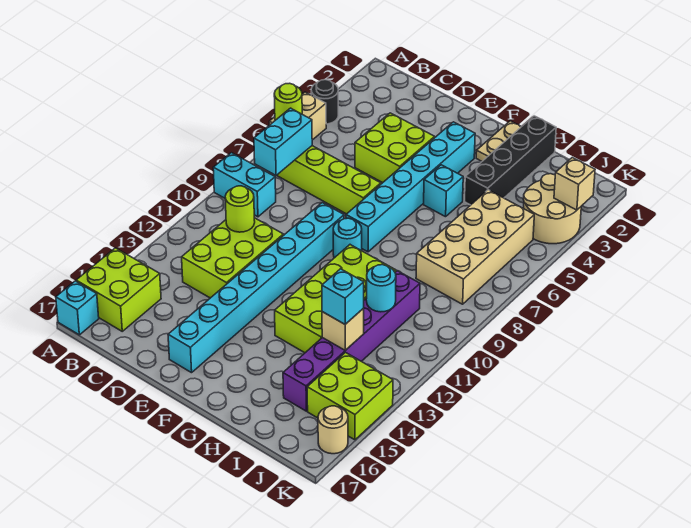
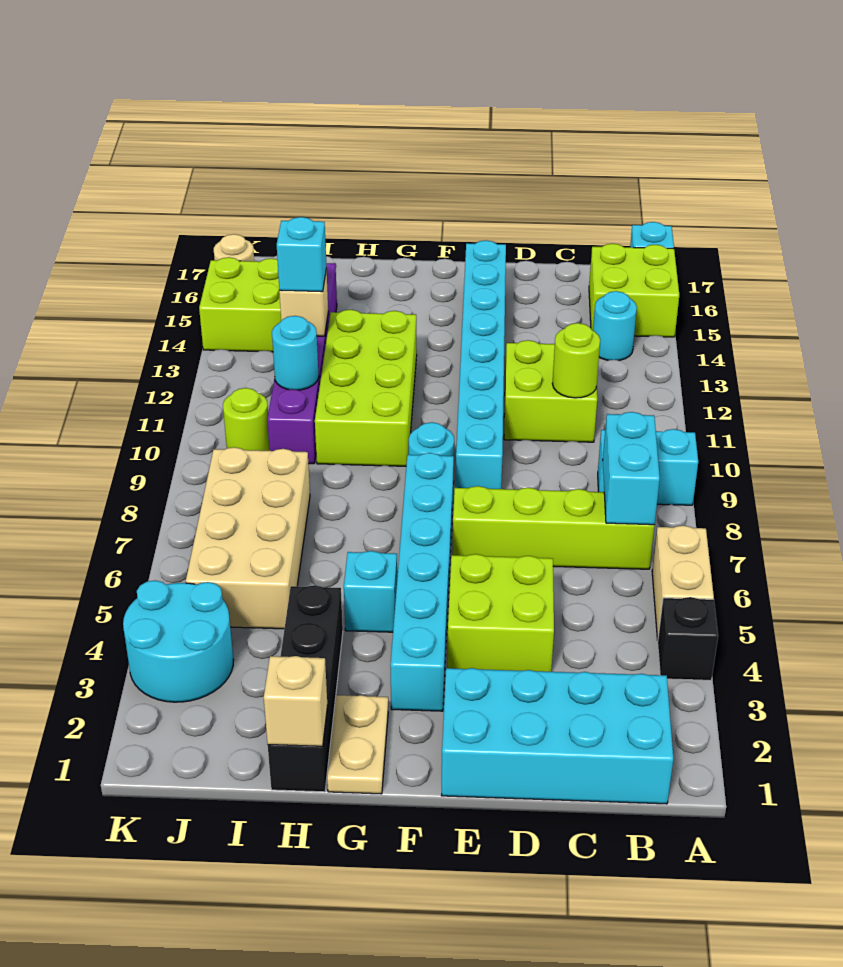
black round brick A4 level 1 -> black brick A4 level 1
lime round brick A6 level 2 -> lime round brick J10 level 1
none -> cyan brick B1:E2 level 1
none -> cyan round brick B14 level 1
lime brick C11:D13 level 1 -> lime brick C11:D12 level 1
tan round brick J3:K4 level 1 -> cyan round brick J3:K4 level 1
tan brick K3 level 2 -> tan brick H1 level 2

